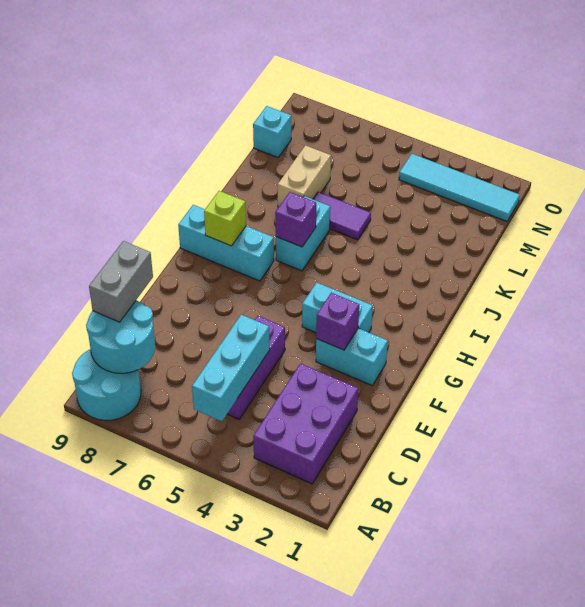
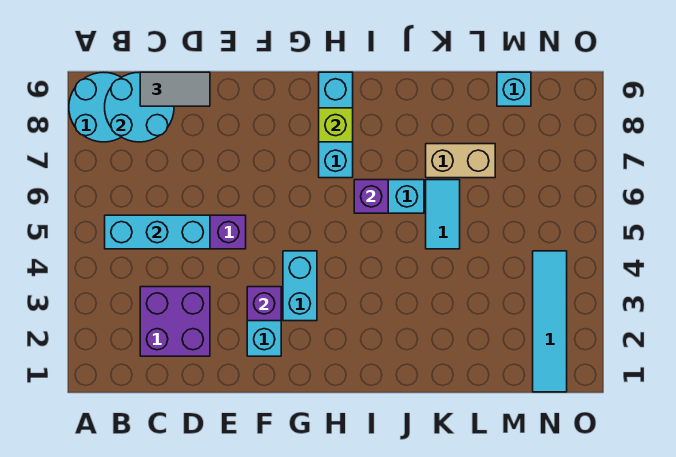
purple brick B2:D3 level 1 -> purple brick C2:D3 level 1
grey brick C9:D9 level 3 -> grey tile C9:D9 level 3
purple tile K5:K6 level 1 -> cyan tile K5:K6 level 1

